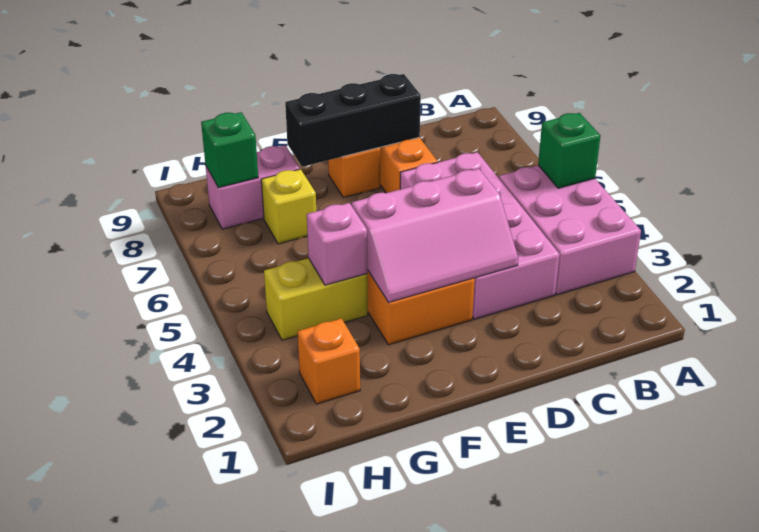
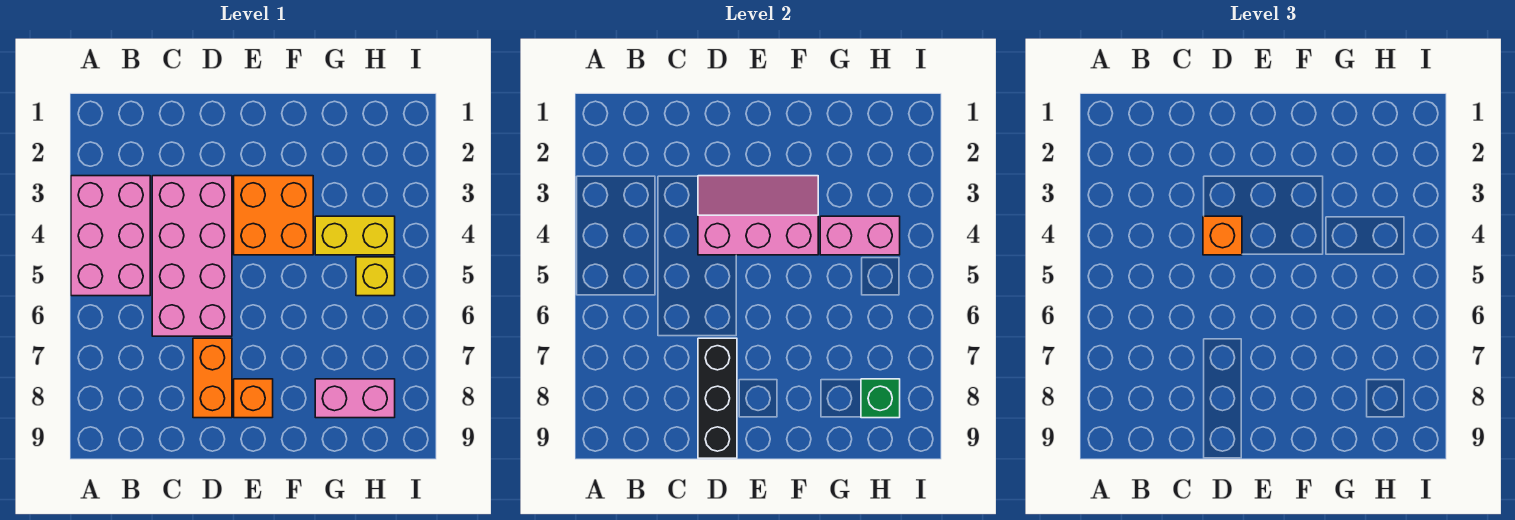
green brick A5 level 2 -> none
black brick D8:F8 level 2 -> black brick D7:D9 level 2
pink brick G4 level 2 -> pink brick G4:H4 level 2
yellow brick G7 level 1 -> yellow brick H5 level 1
orange brick H2 level 1 -> orange brick D4 level 3

